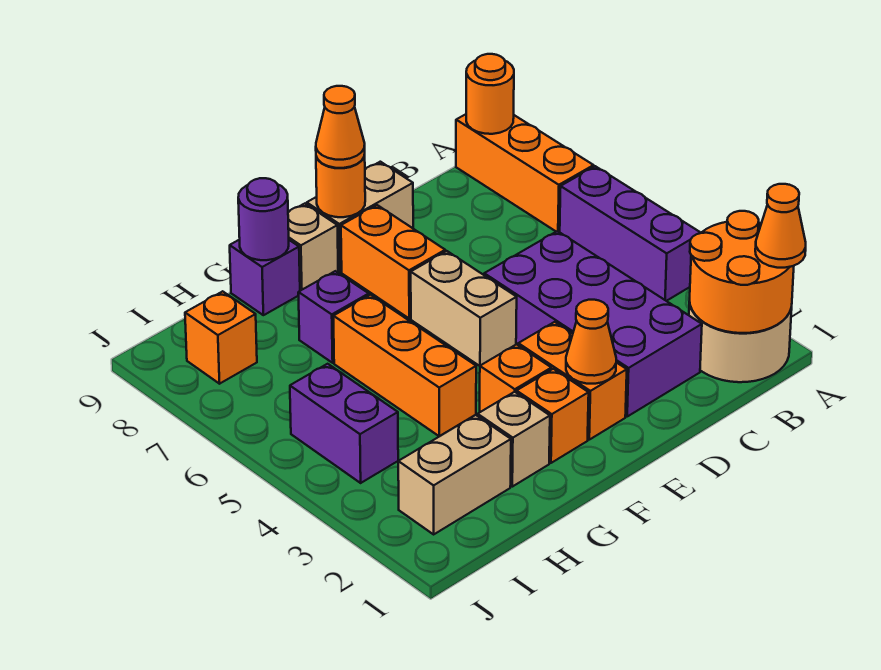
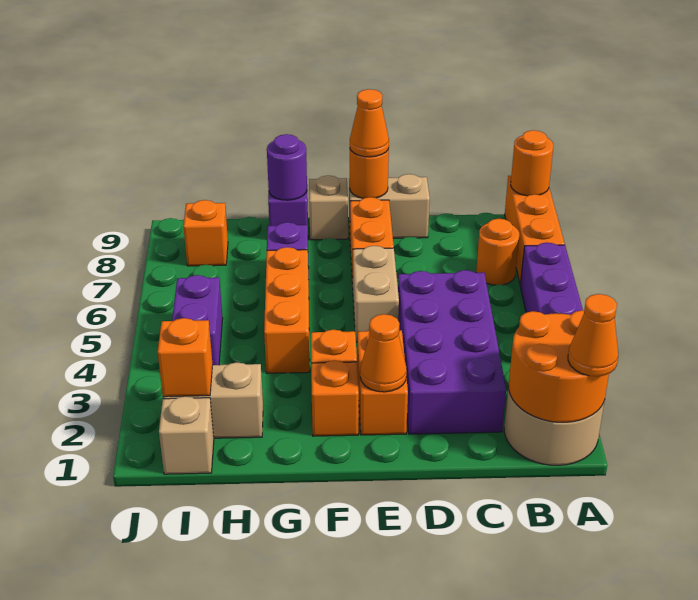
none -> orange round brick B7 level 1
tan brick G2 level 1 -> tan brick I1 level 1
none -> orange brick I2 level 2

